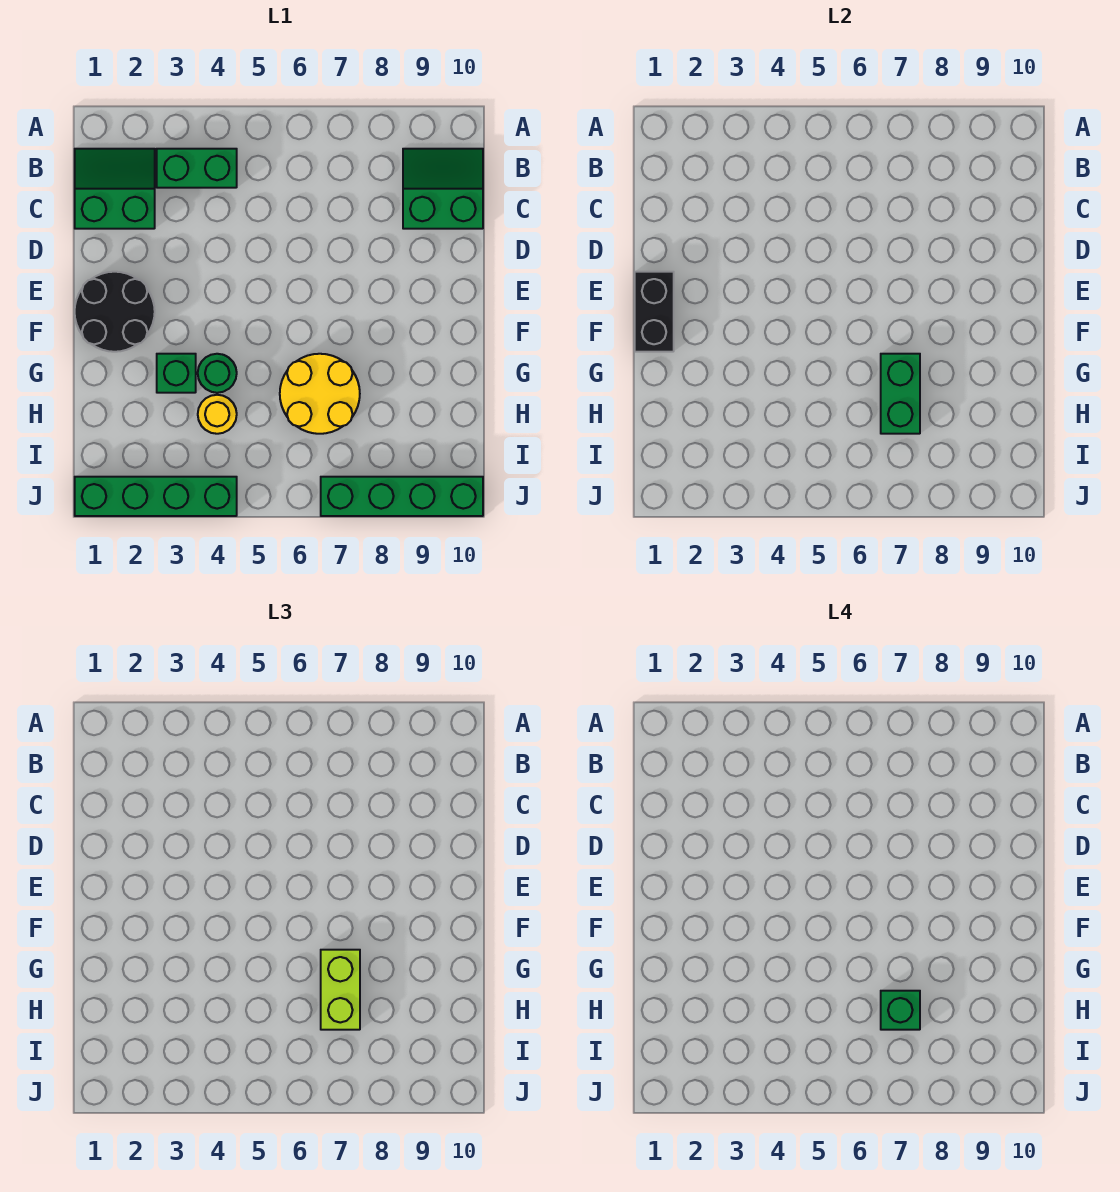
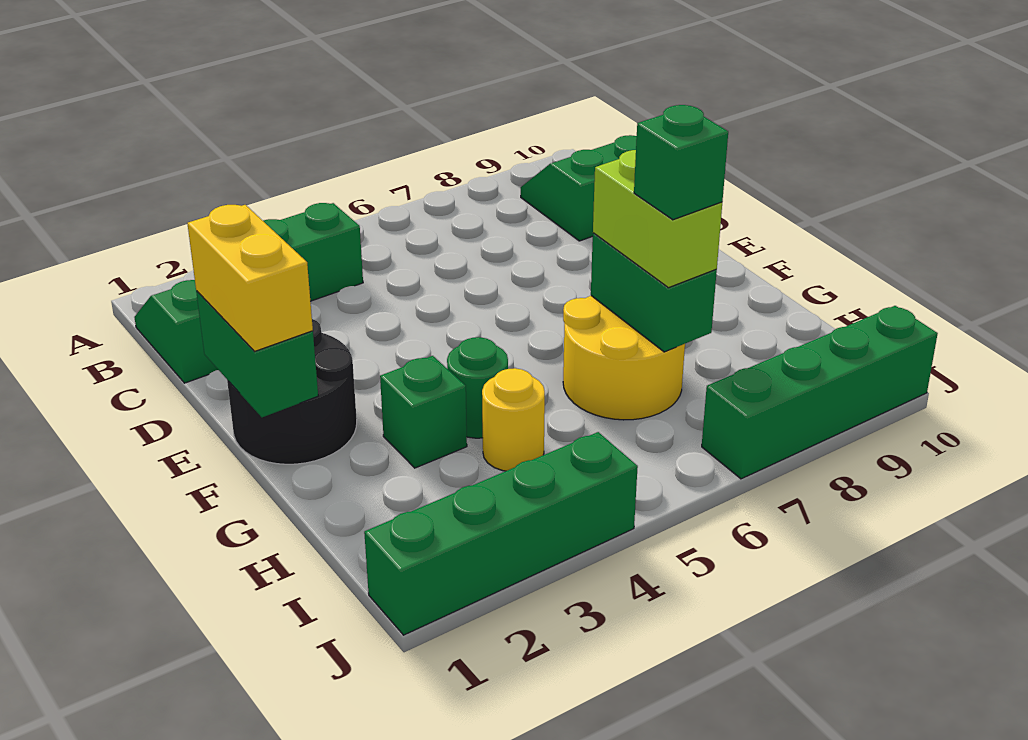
black brick E1:F1 level 2 -> green brick E1:F1 level 2
none -> yellow brick E1:F1 level 3

